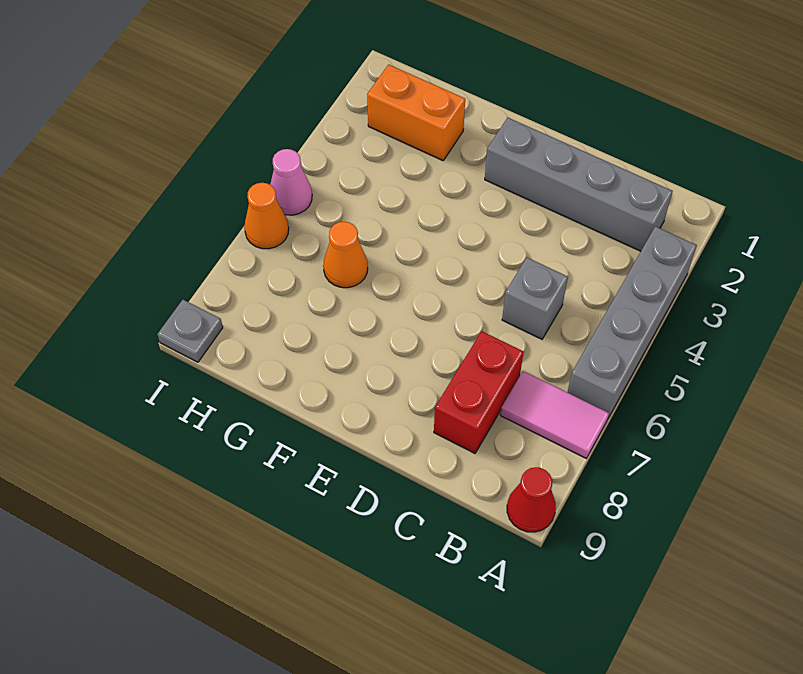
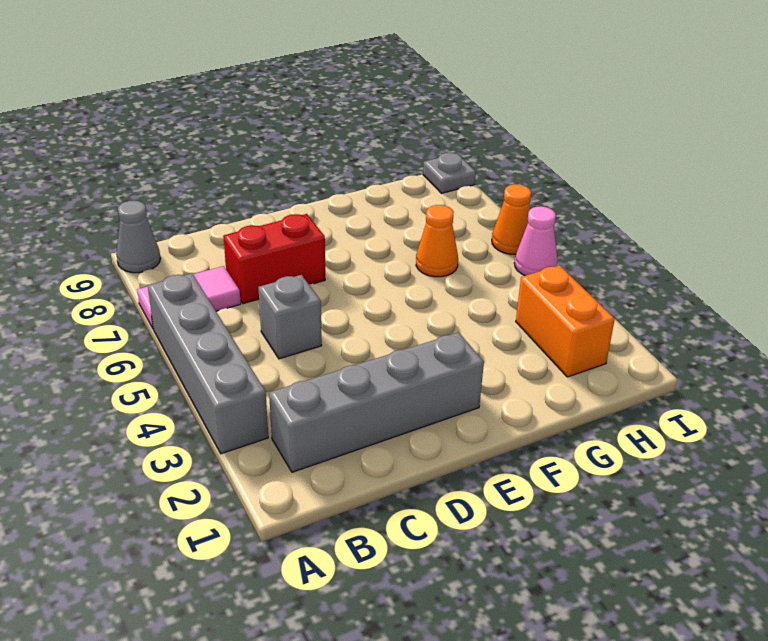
red cone A9 level 1 -> grey cone A9 level 1
red brick C7:C8 level 1 -> red brick C7:D7 level 1
orange brick G2:H2 level 1 -> orange brick H2:H3 level 1

